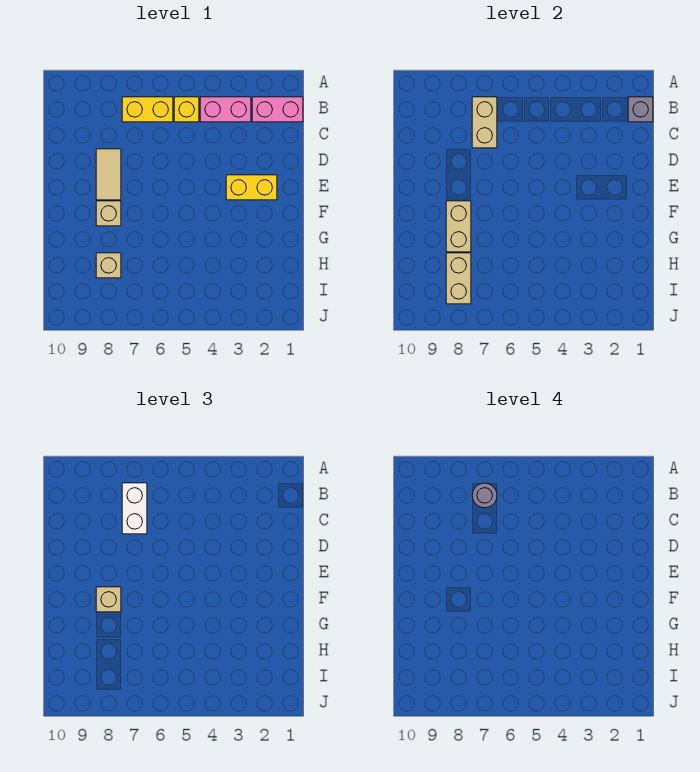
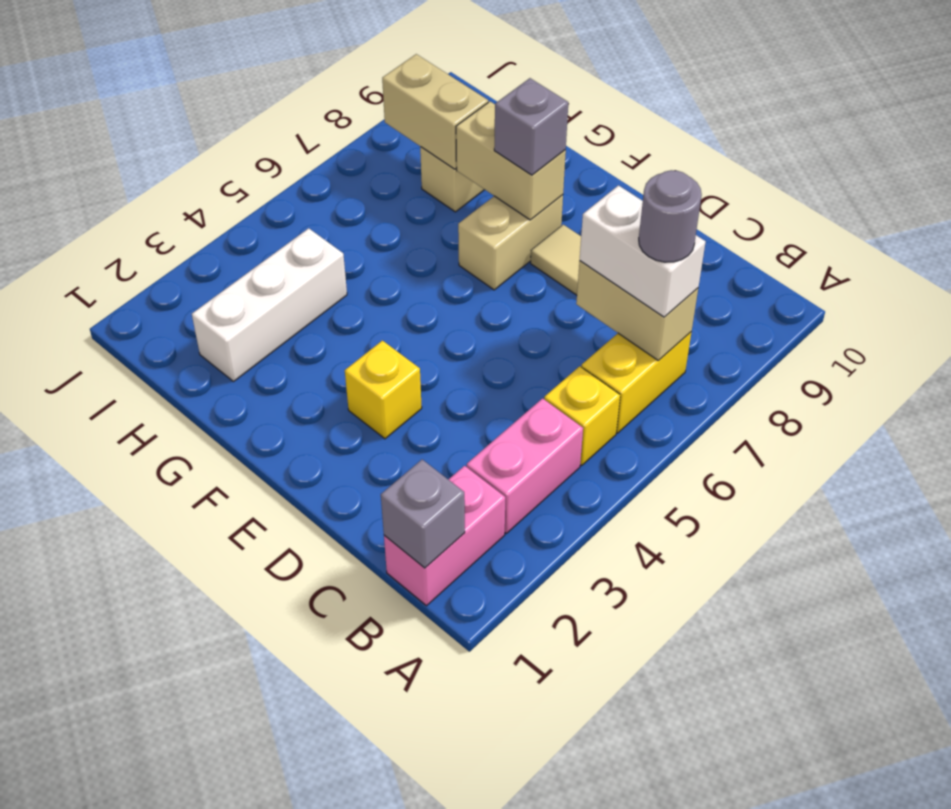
yellow brick E2:E3 level 1 -> yellow brick E3 level 1
tan brick F8 level 1 -> tan brick F7:F8 level 1
tan brick F8 level 3 -> grey brick F8 level 3
none -> white brick H2:H4 level 1

